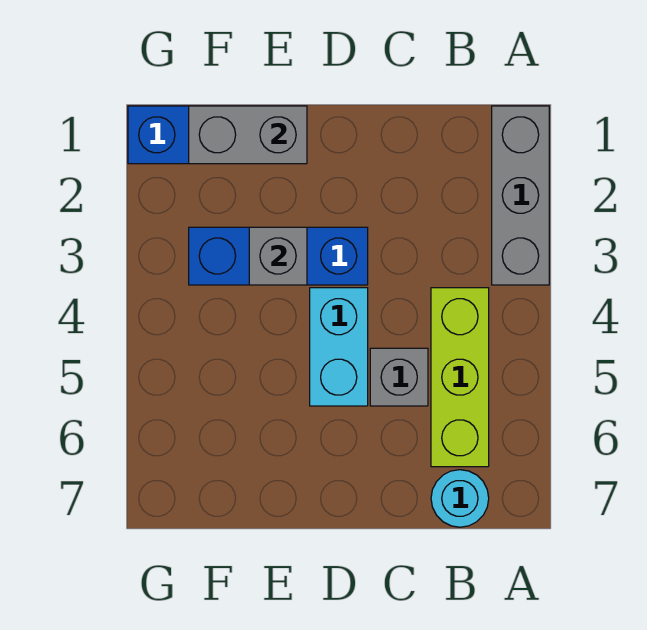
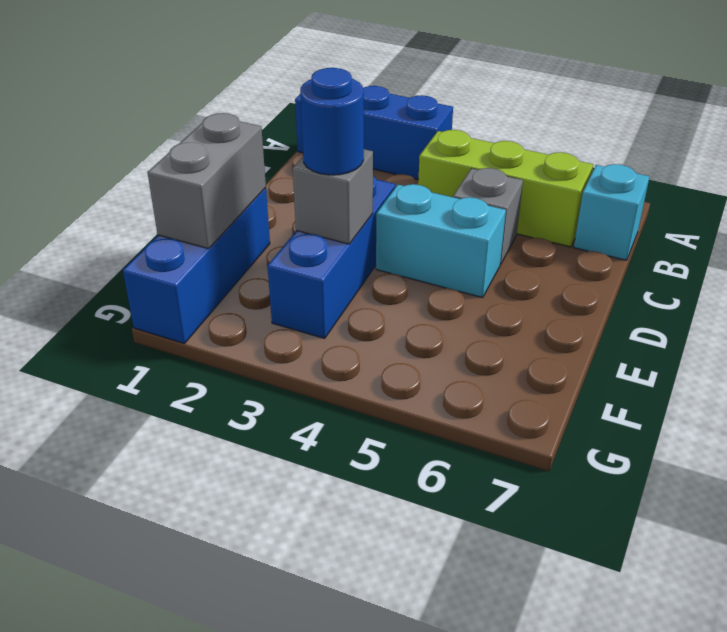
grey brick A1:A3 level 1 -> blue brick A1:A3 level 1
cyan round brick B7 level 1 -> cyan brick B7 level 1
none -> blue round brick E3 level 3

